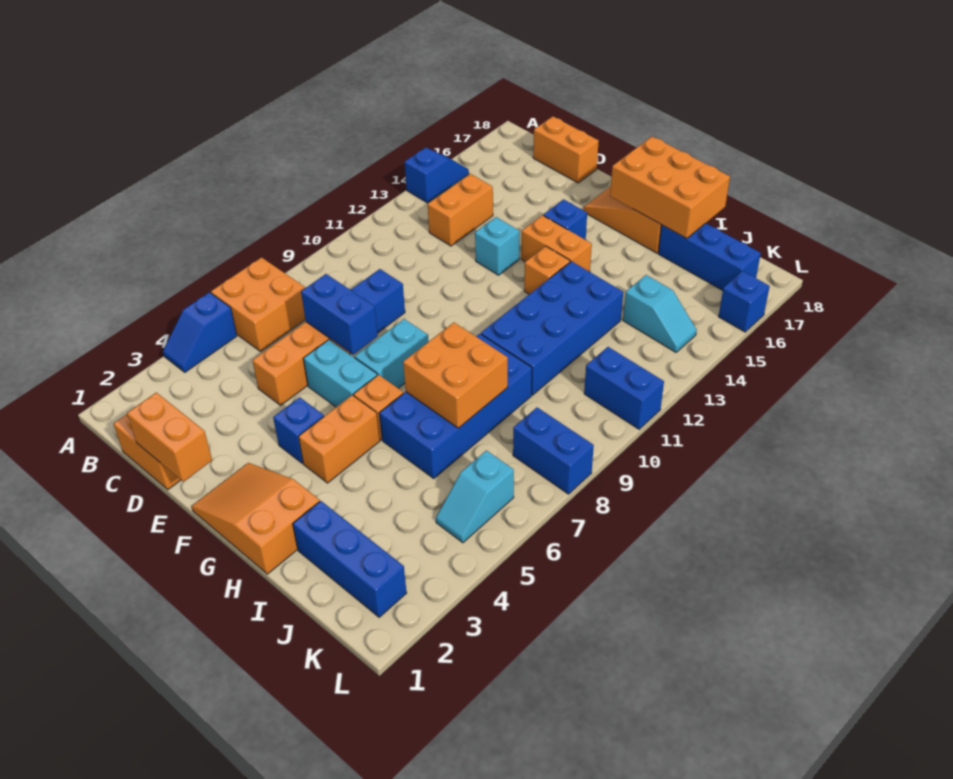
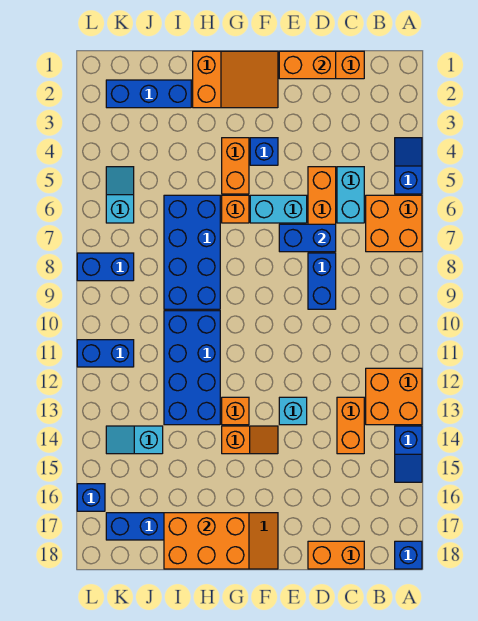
cyan brick F7:F8 level 1 -> cyan brick C5:C6 level 1
orange brick F14:G14 level 1 -> orange slope F14:G14 level 1 top G
blue brick F15 level 1 -> blue brick A18 level 1
orange brick H7:I8 level 2 -> orange brick A12:B13 level 1

